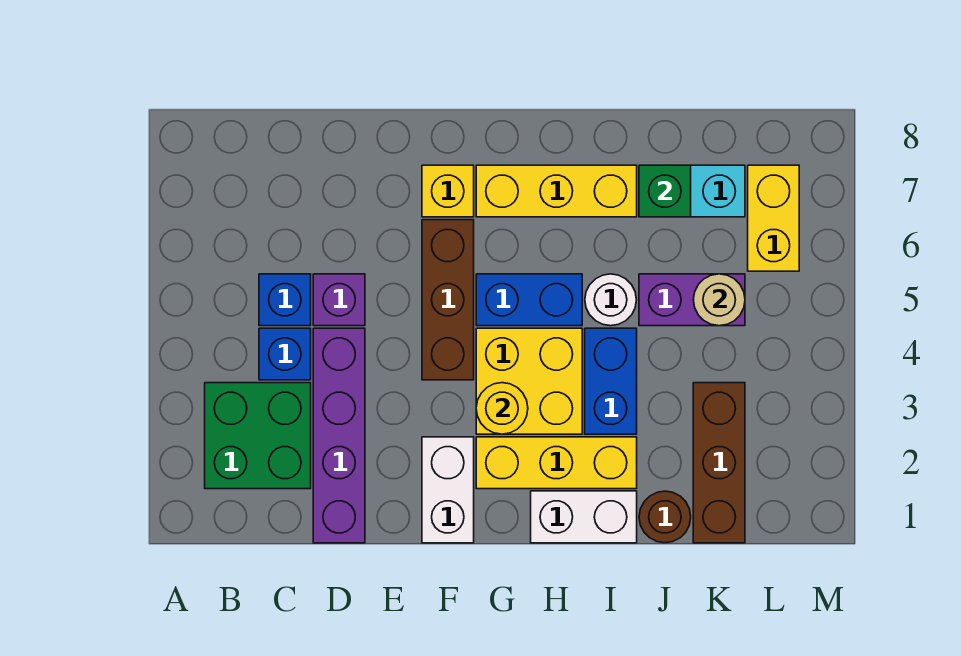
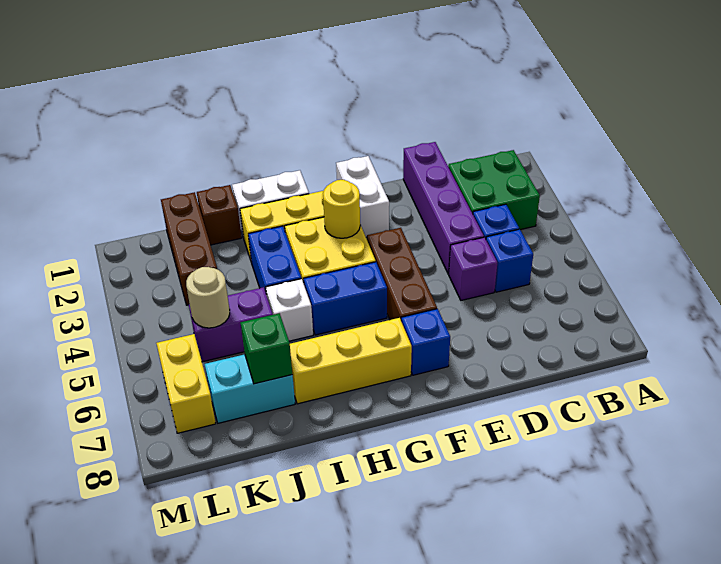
yellow brick F7 level 1 -> blue brick F7 level 1
white round brick I5 level 1 -> white brick I5 level 1
brown round brick J1 level 1 -> brown brick J1 level 1

